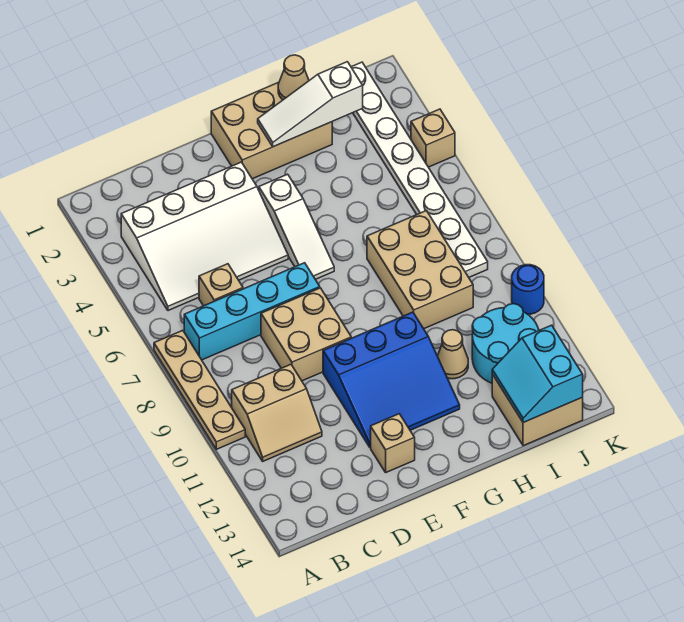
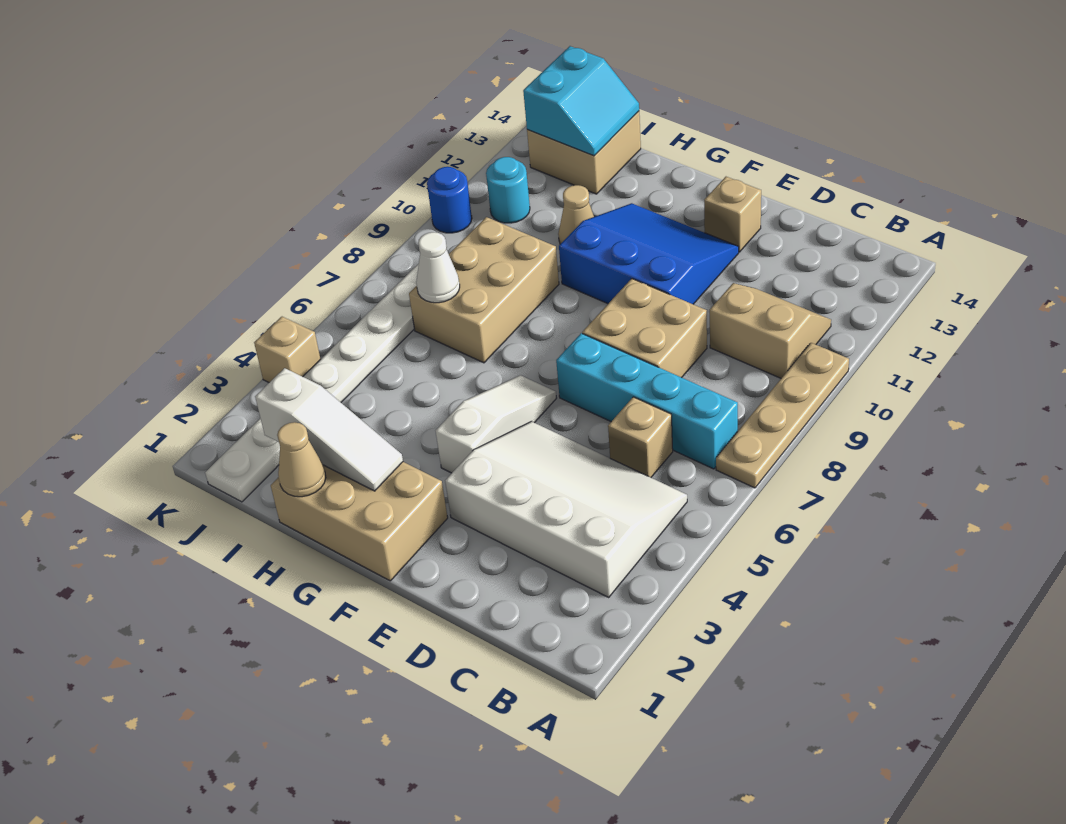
none -> white cone I7 level 2
cyan round brick I11:J12 level 1 -> cyan round brick J11 level 1

